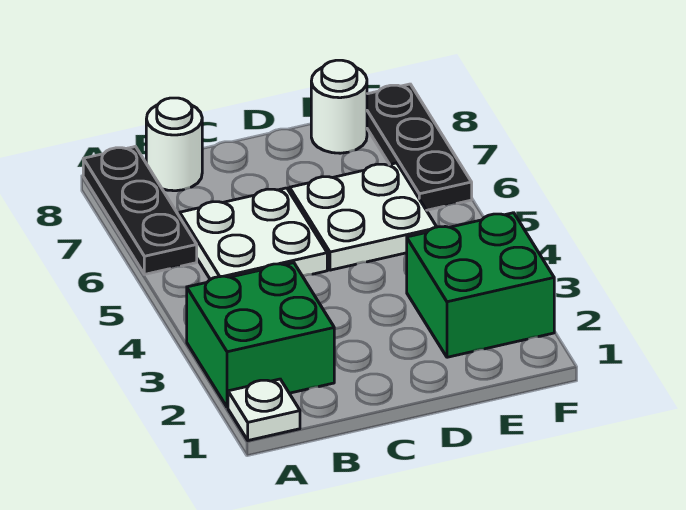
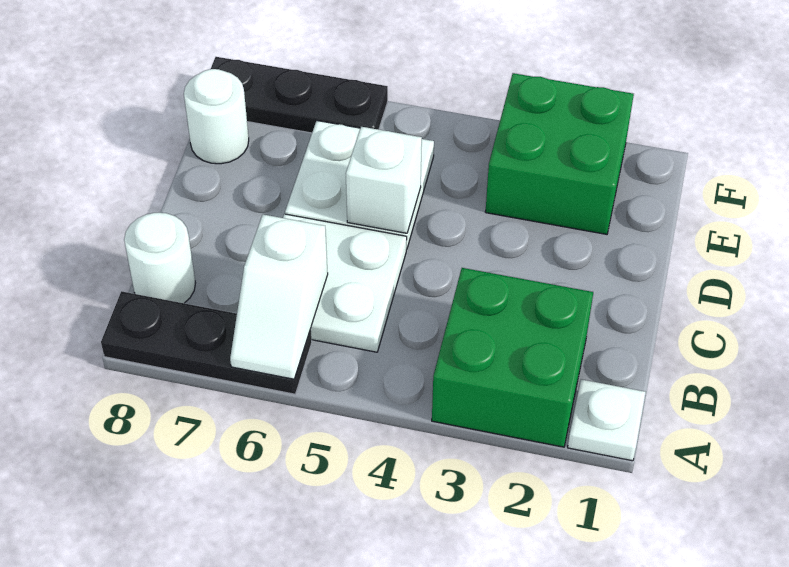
none -> white slope A6:B6 level 2 top B
none -> white brick D5 level 2

